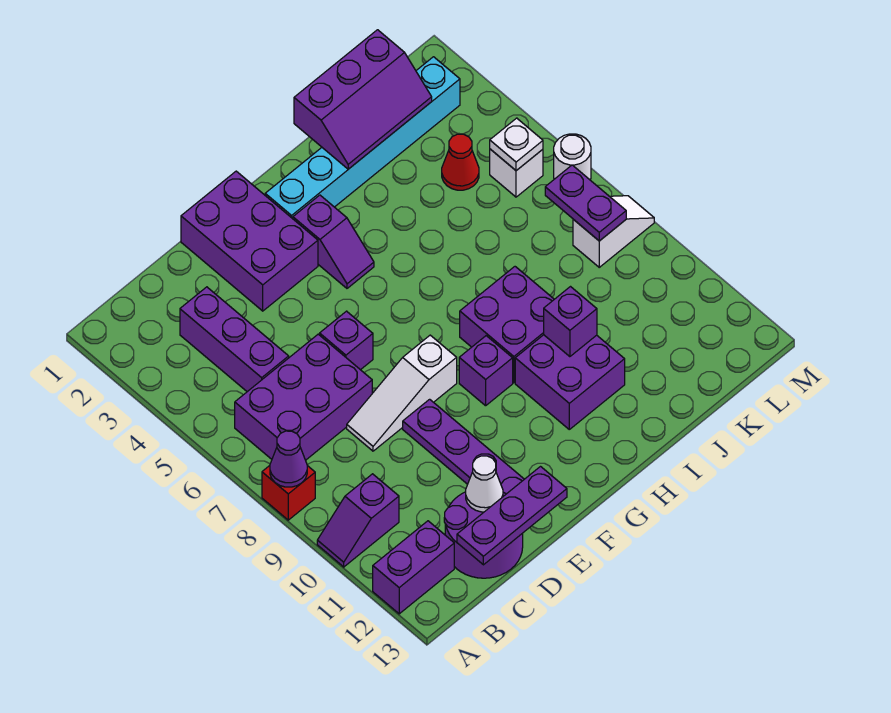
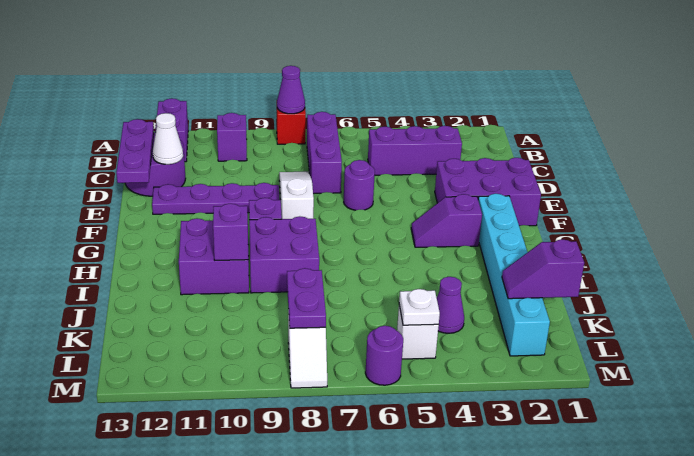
purple brick B6:D7 level 1 -> purple brick B7:D7 level 1
purple brick E6 level 1 -> purple round brick E6 level 1
purple slope I1:K2 level 2 top 1 -> purple slope K1:K2 level 2 top 1
red cone K4 level 1 -> purple cone K4 level 1
purple plate L7:L8 level 2 -> purple plate K8:L8 level 2
white round brick M6 level 1 -> purple round brick M6 level 1

